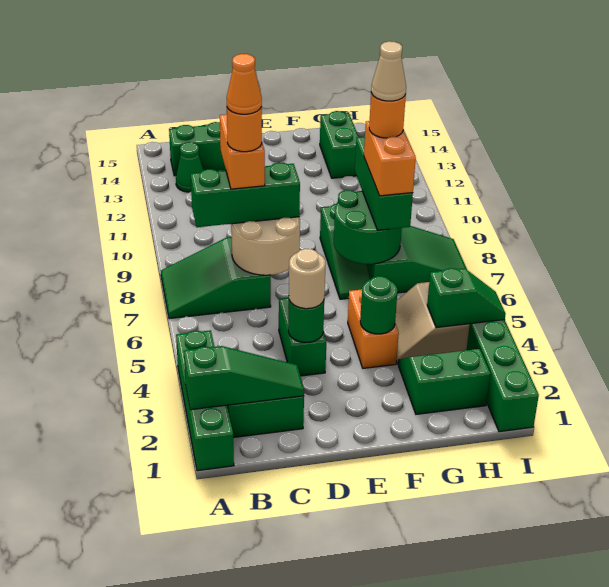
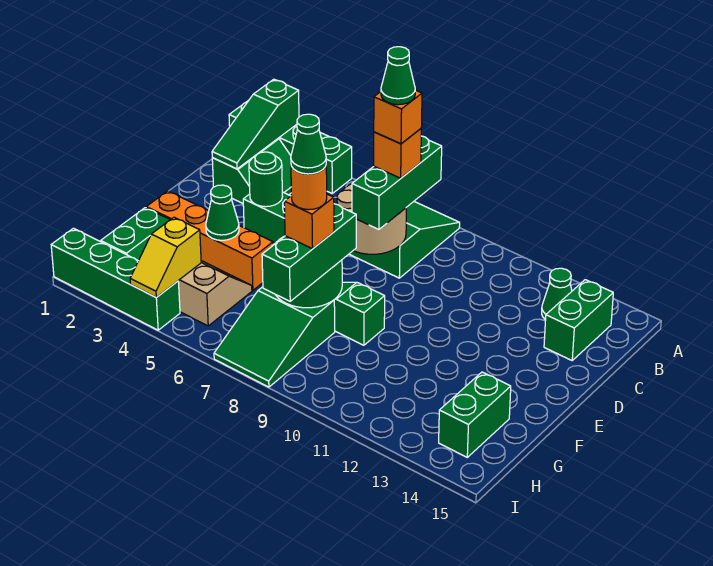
orange brick C8:C9 level 4 -> orange brick C8 level 4
orange round brick C8 level 5 -> orange brick C8 level 5
orange cone C8 level 6 -> green cone C8 level 6
tan round brick D4 level 3 -> none
orange brick F4:F5 level 1 -> orange brick F2:F5 level 1
green round brick F4 level 2 -> green cone F4 level 2
green brick G7:G9 level 3 -> green brick F8:H8 level 3
orange brick G7:G8 level 4 -> orange brick G8 level 4
tan cone G8 level 6 -> green cone G8 level 6
green brick G13:G14 level 1 -> green brick G14:H14 level 1
green slope H4:I4 level 2 top H -> yellow slope H4:I4 level 2 top H

